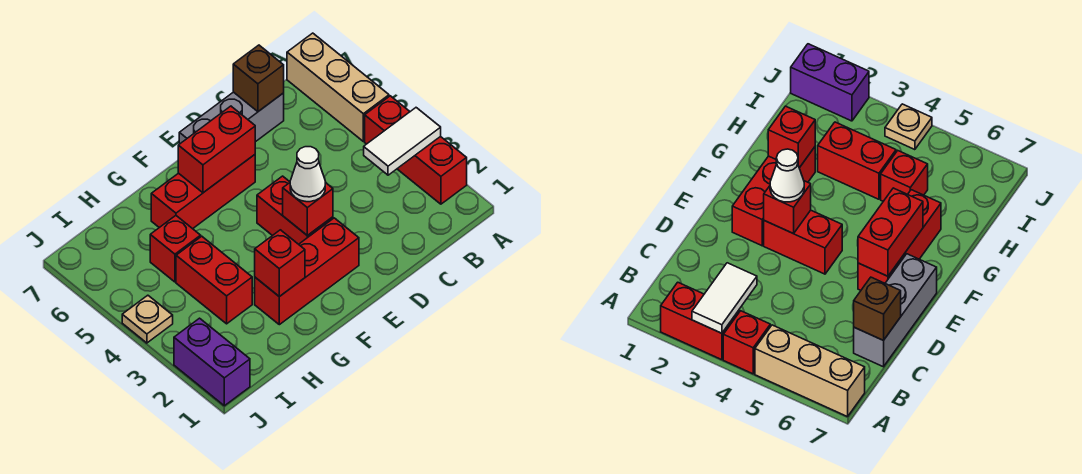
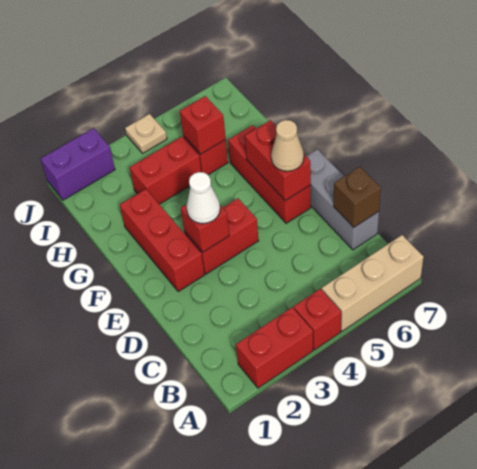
white tile A3:B3 level 2 -> none
none -> tan cone E6 level 3
red brick G2 level 2 -> red brick H5 level 2

